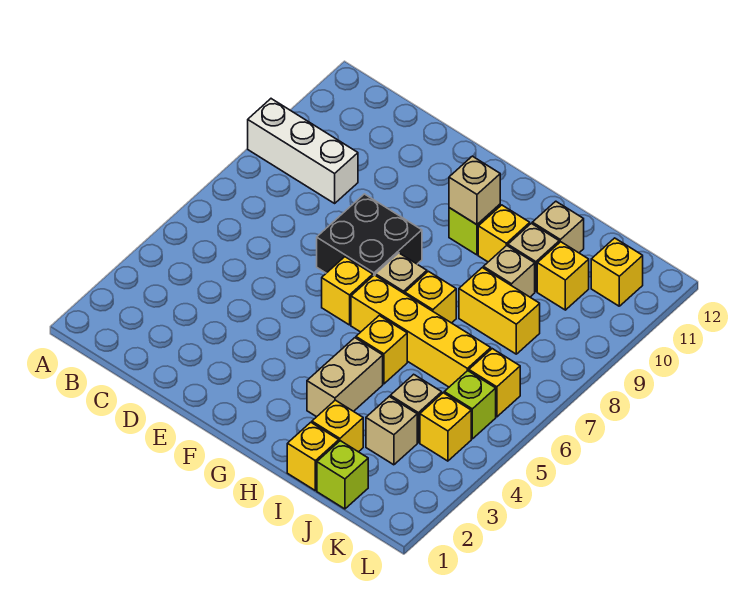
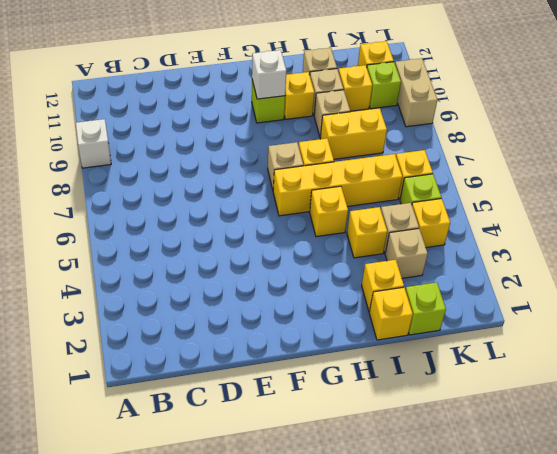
white brick A9:C9 level 1 -> white brick A9 level 1
black brick E7:F8 level 1 -> none
yellow brick F6 level 1 -> yellow brick I4 level 1
tan brick G10 level 2 -> white brick G10 level 2
tan brick H3:H4 level 1 -> tan brick L9:L10 level 1
none -> lime brick K10 level 1

